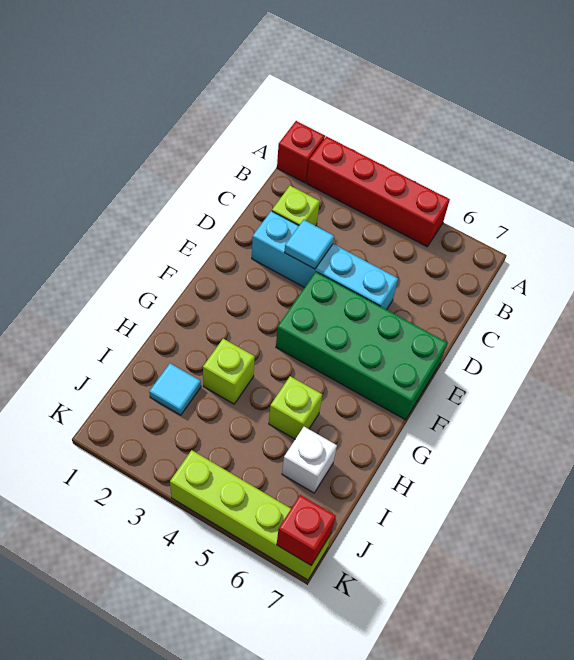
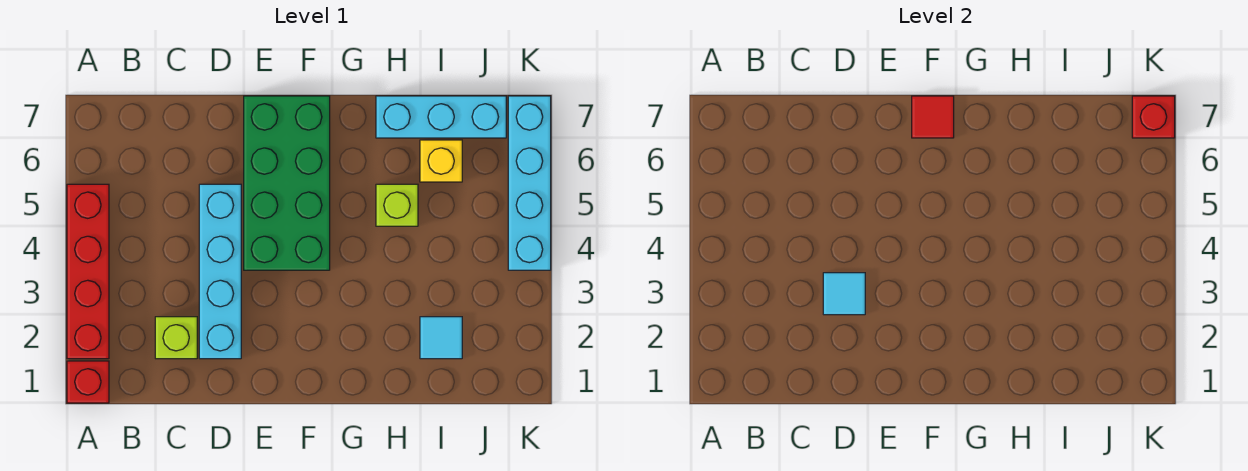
none -> red tile F7 level 2
lime brick H3 level 1 -> none
none -> cyan brick H7:J7 level 1
white brick I6 level 1 -> yellow brick I6 level 1
lime brick K4:K7 level 1 -> cyan brick K4:K7 level 1

